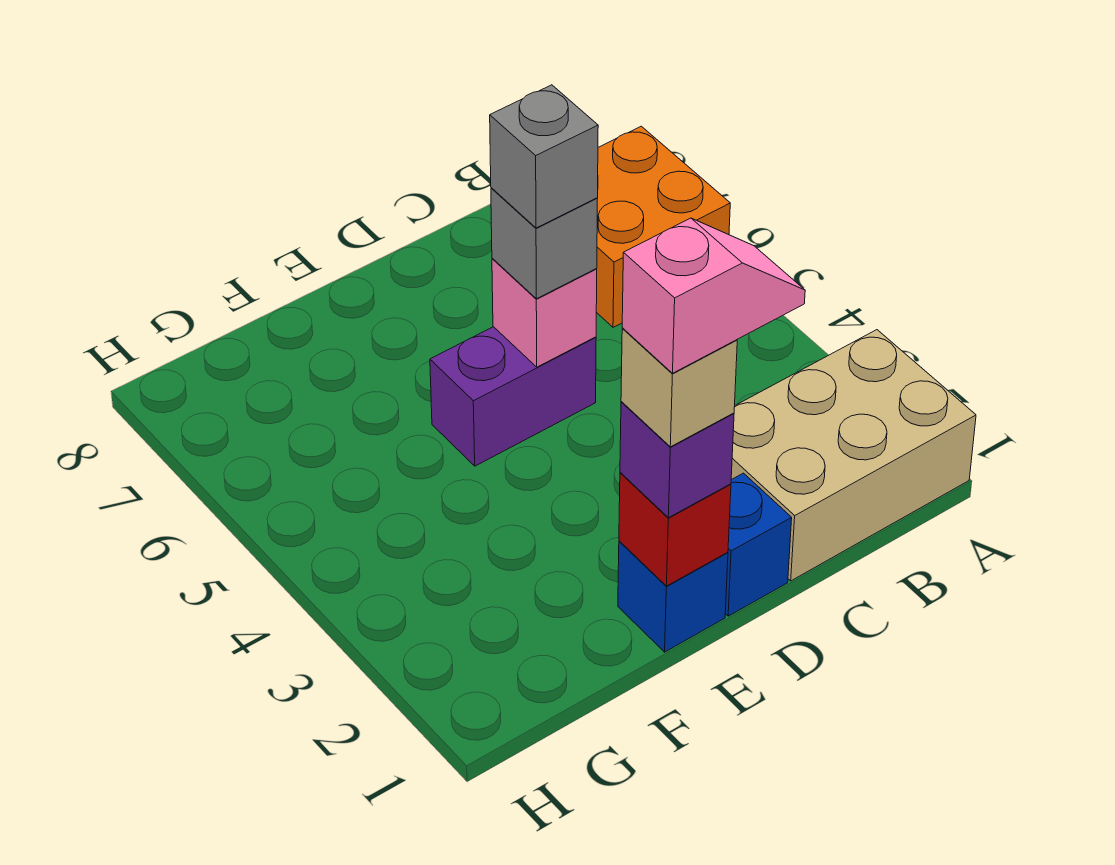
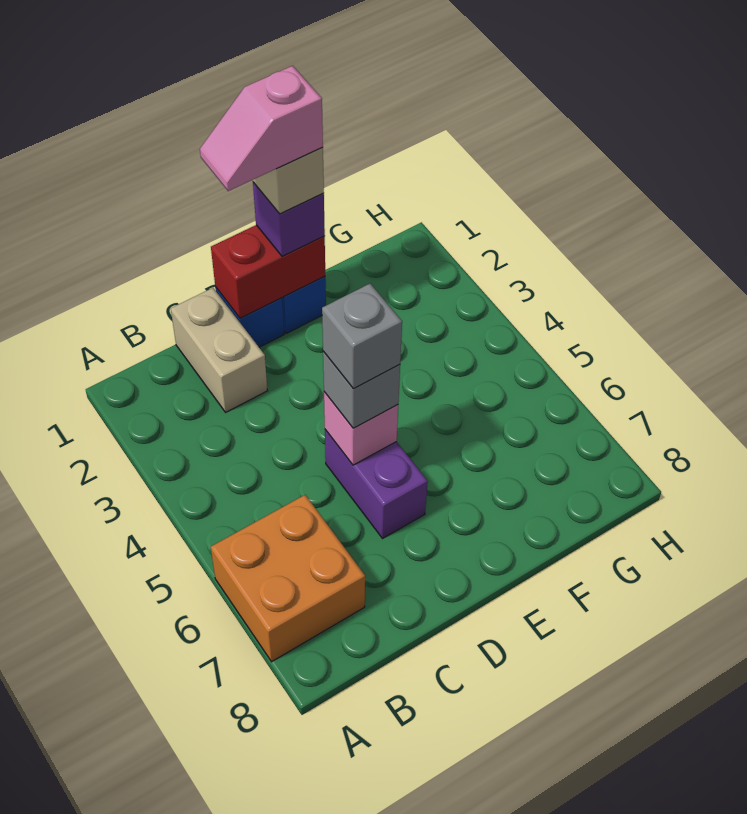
tan brick A1:C2 level 1 -> tan brick C1:C2 level 1
purple brick D5:E5 level 1 -> purple brick D5:D6 level 1
red brick E1 level 2 -> red brick D1:E1 level 2

